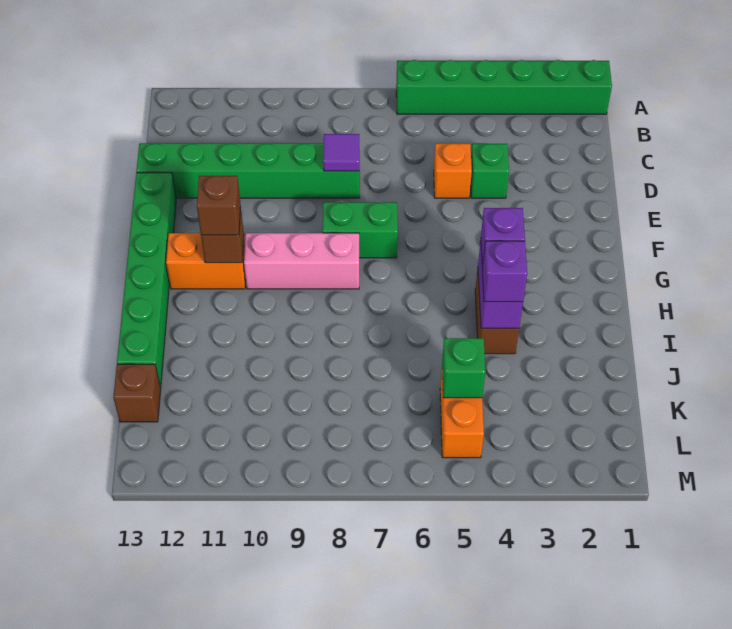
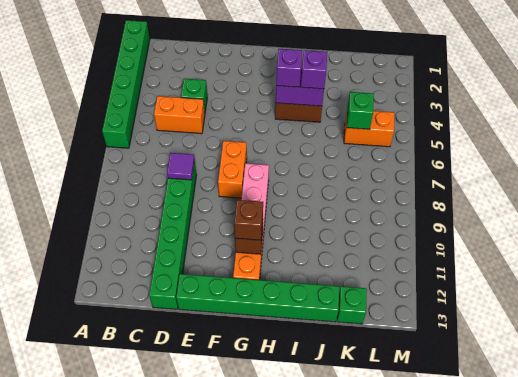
orange brick D5 level 1 -> orange brick C5:D5 level 1
green brick F7:F8 level 1 -> orange brick F7:F8 level 1
brown brick K13 level 1 -> green brick K13 level 1

